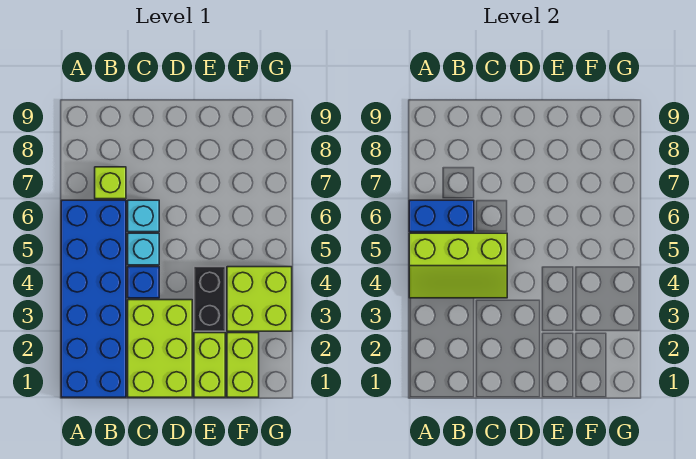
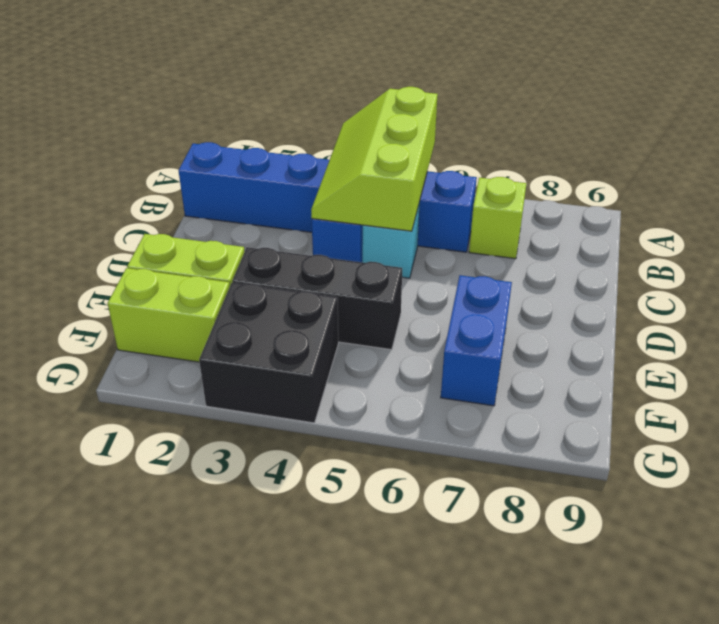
blue brick A1:B6 level 1 -> blue brick B1:B6 level 1
blue brick A6:B6 level 2 -> blue brick E7:F7 level 1
lime brick C1:D3 level 1 -> none
cyan brick C6 level 1 -> none
black brick E3:E4 level 1 -> black brick E3:E5 level 1
lime brick F3:G4 level 1 -> black brick F3:G4 level 1

